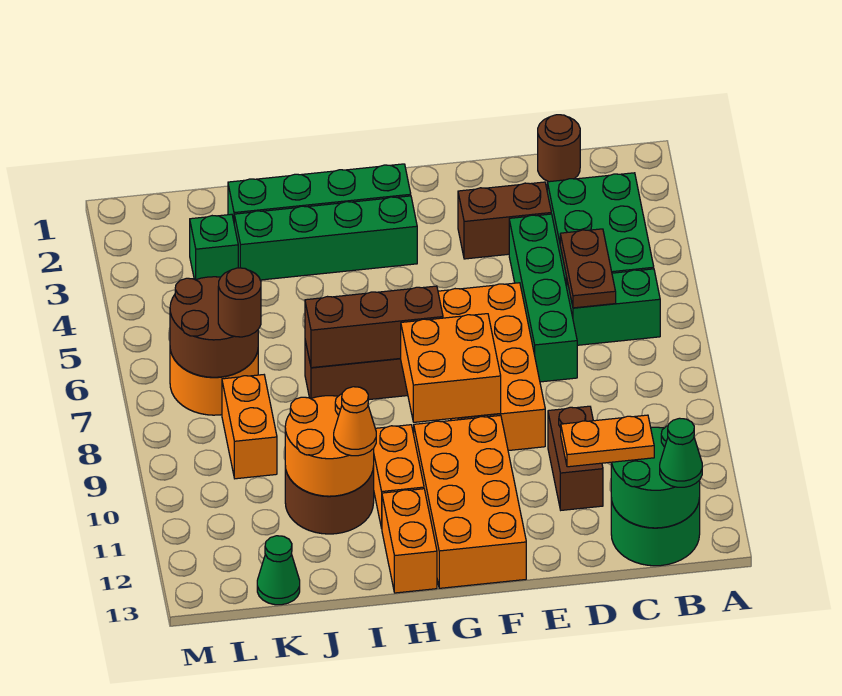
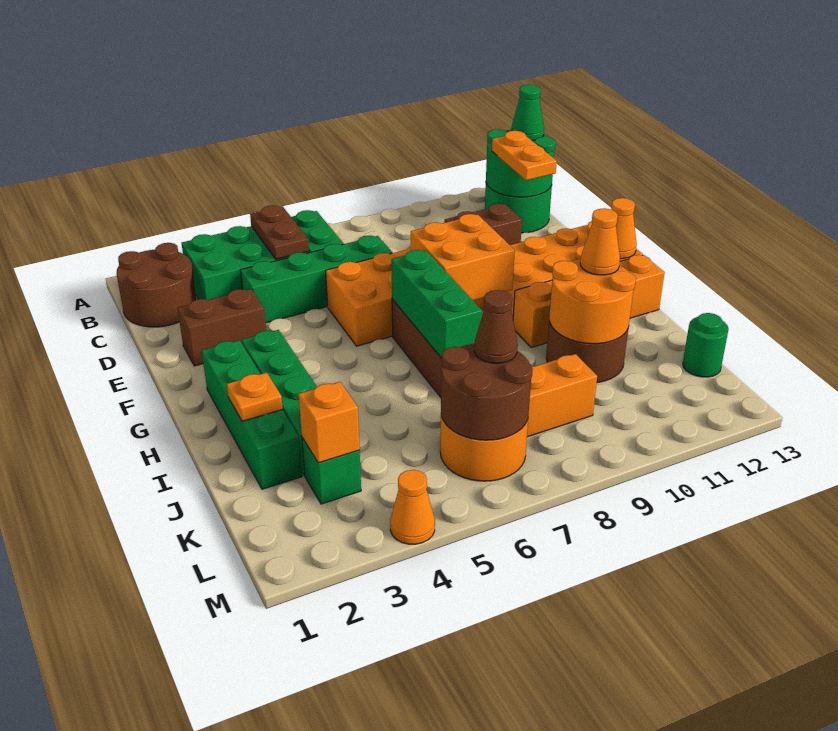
brown round brick C1 level 1 -> brown round brick B1:C2 level 1
brown plate C5:C6 level 2 -> brown plate B5:C5 level 2
brown brick D3:E3 level 1 -> brown brick E2:E3 level 1
brown brick G7:I7 level 2 -> green brick G7:I7 level 2
none -> orange cone G13 level 2
none -> orange plate I2 level 2
none -> orange brick K3 level 2
brown round brick K7 level 3 -> brown cone K7 level 3
green cone K13 level 1 -> green round brick K13 level 1
none -> orange cone M4 level 1

